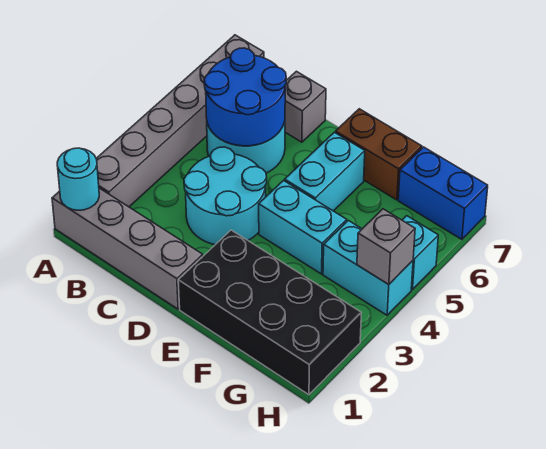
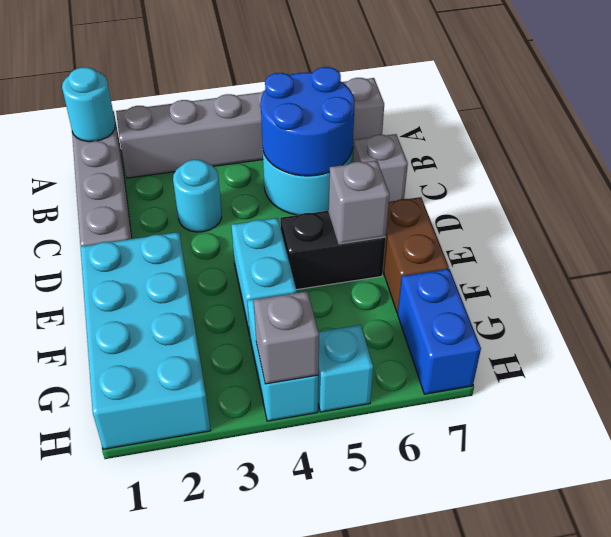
cyan round brick C3:D4 level 1 -> cyan round brick C3 level 1
black brick E1:H2 level 1 -> cyan brick E1:H2 level 1
cyan brick E5:E6 level 1 -> black brick E5:E6 level 1
none -> grey brick E6 level 2

